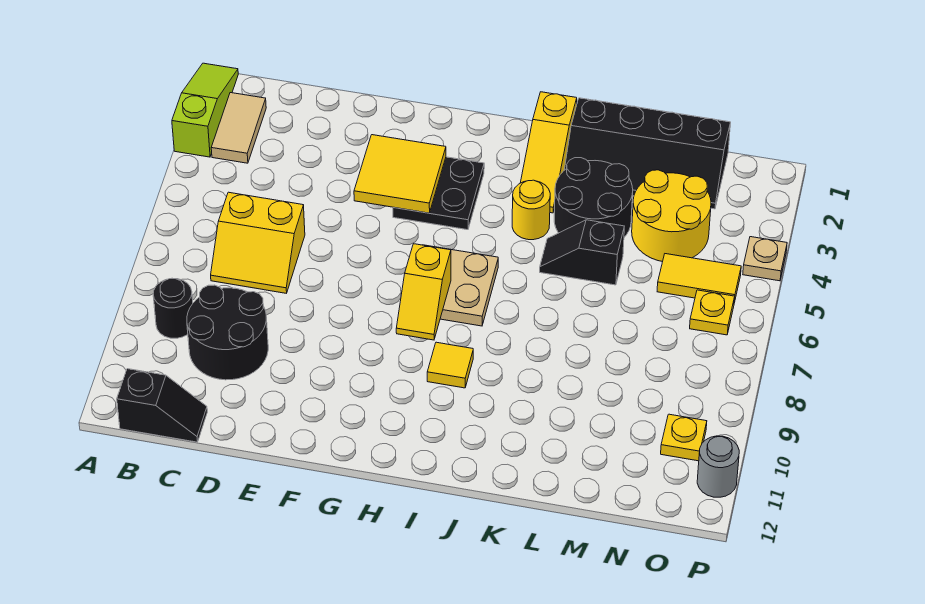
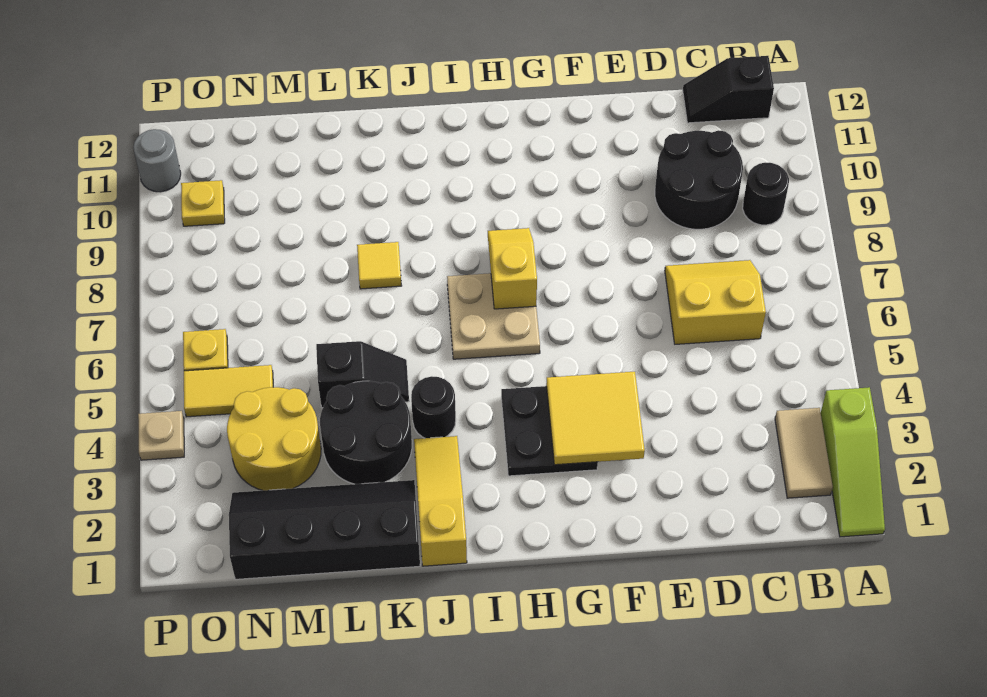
yellow tile I9 level 1 -> yellow tile K8 level 1
yellow round brick J4 level 1 -> black round brick J4 level 1

